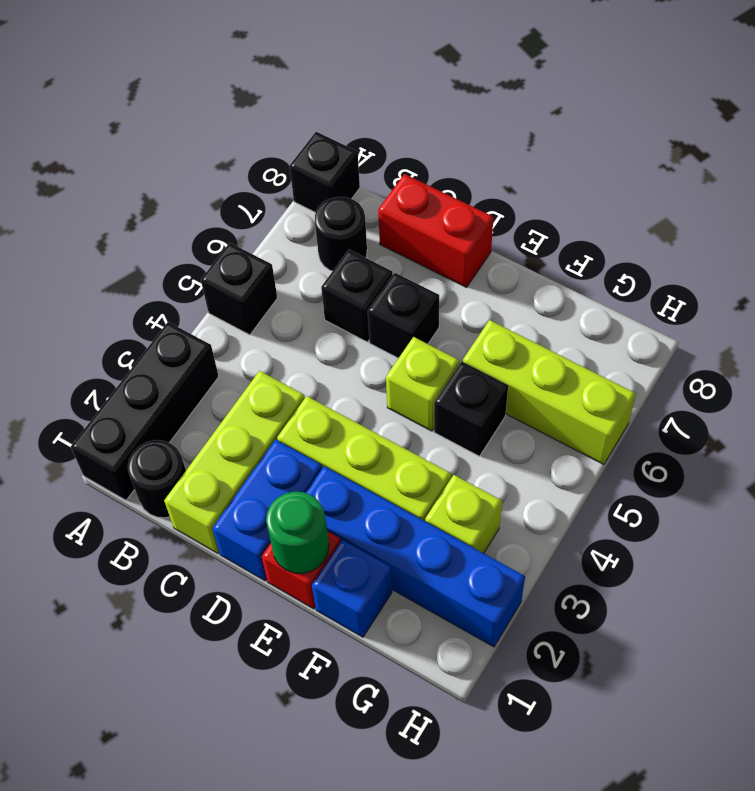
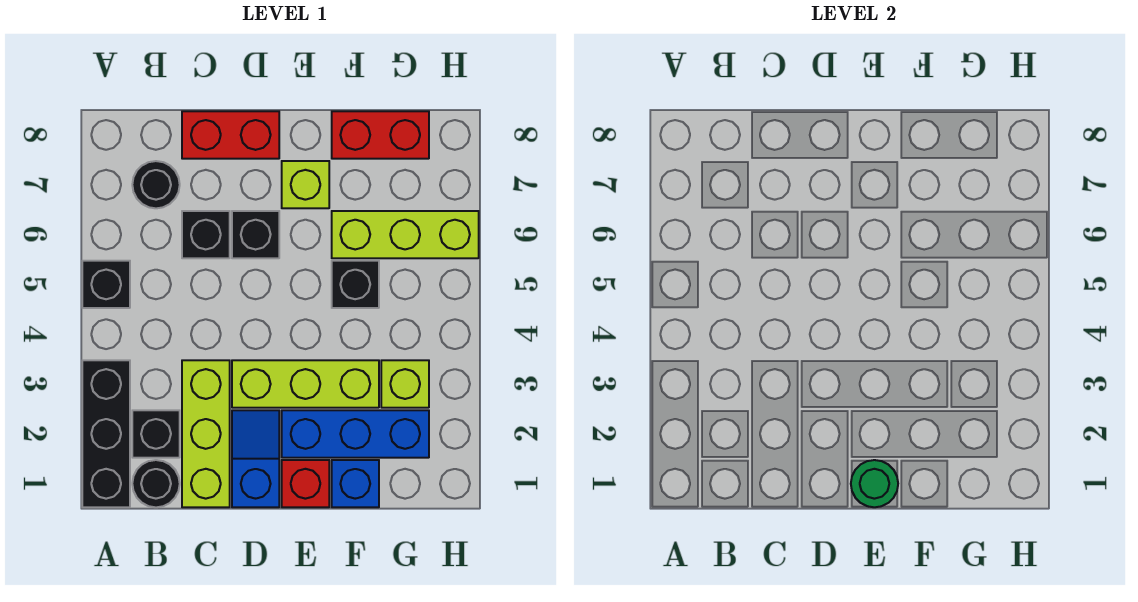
black brick A8 level 1 -> black brick B2 level 1
blue brick D1:D2 level 1 -> blue slope D1:D2 level 1 top 1
blue brick E2:H2 level 1 -> blue brick E2:G2 level 1
lime brick E5 level 1 -> lime brick E7 level 1
none -> red brick F8:G8 level 1

